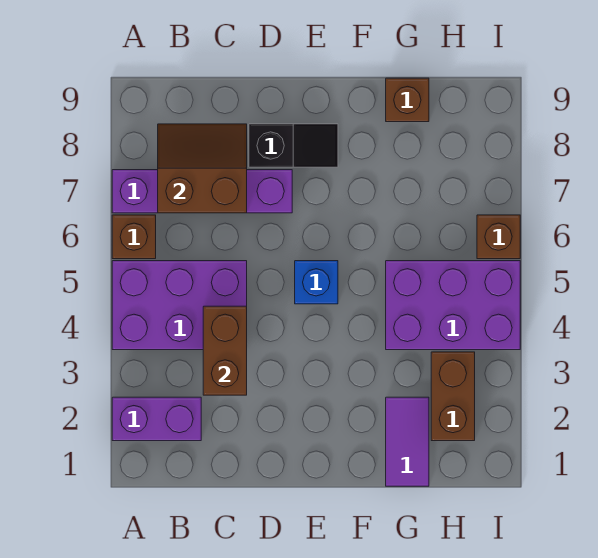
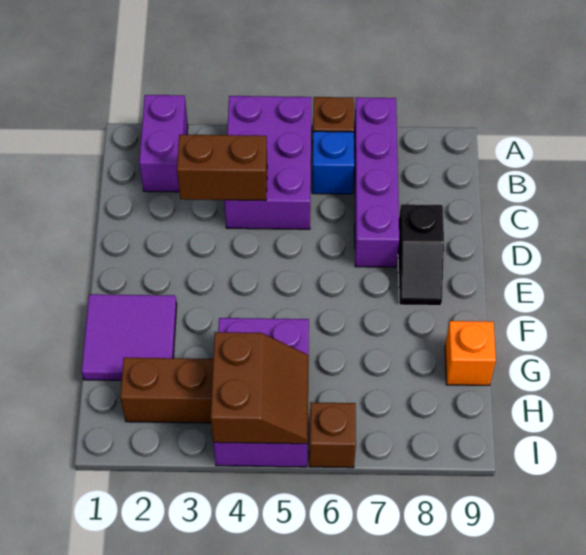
brown slope B7:C8 level 2 top 7 -> brown slope H4:I5 level 2 top 4
blue brick E5 level 1 -> blue brick B6 level 1
purple tile G1:G2 level 1 -> purple tile F1:G2 level 1
brown brick G9 level 1 -> orange brick G9 level 1

